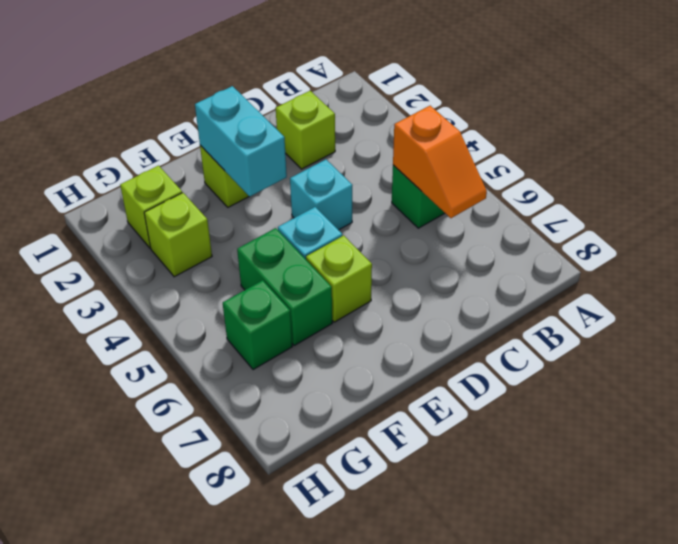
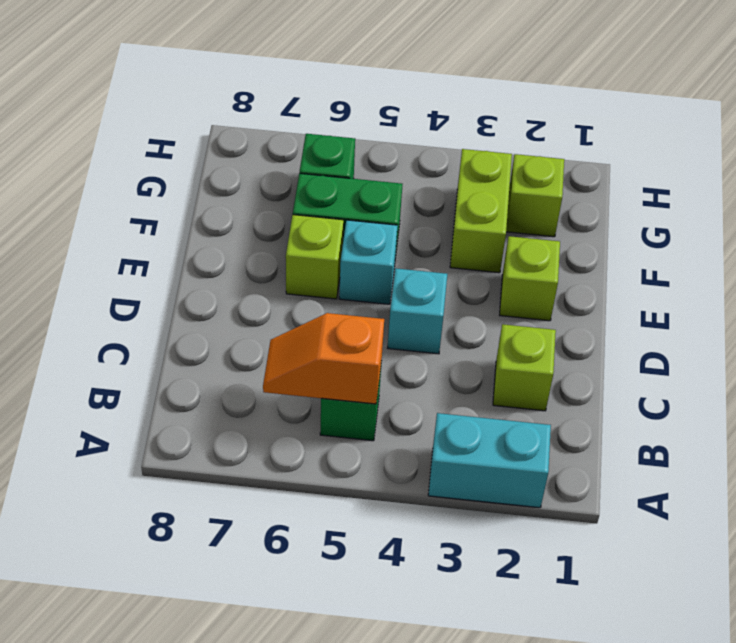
cyan brick E2:E3 level 2 -> cyan brick A2:A3 level 1
lime brick G3 level 1 -> lime brick F3:G3 level 1

